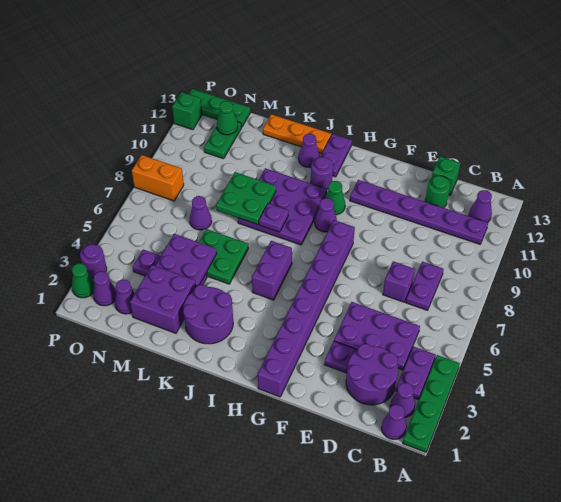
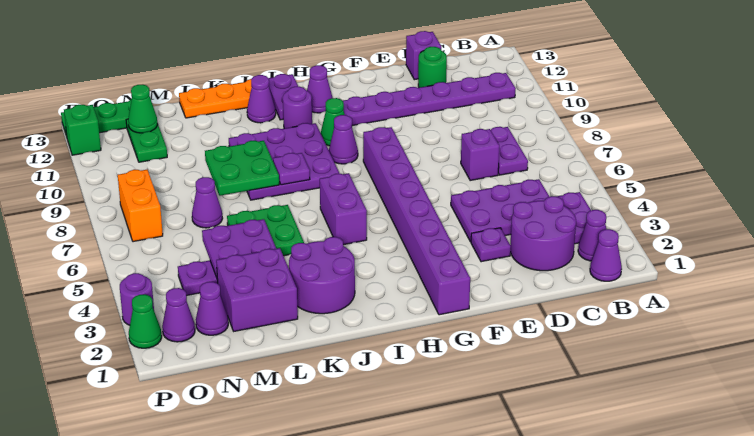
green plate A1:A4 level 1 -> none
purple cone B12 level 1 -> purple cone H12 level 1
green brick D13 level 1 -> purple brick D13 level 1
orange brick O8:P8 level 1 -> orange brick O7:O8 level 1

